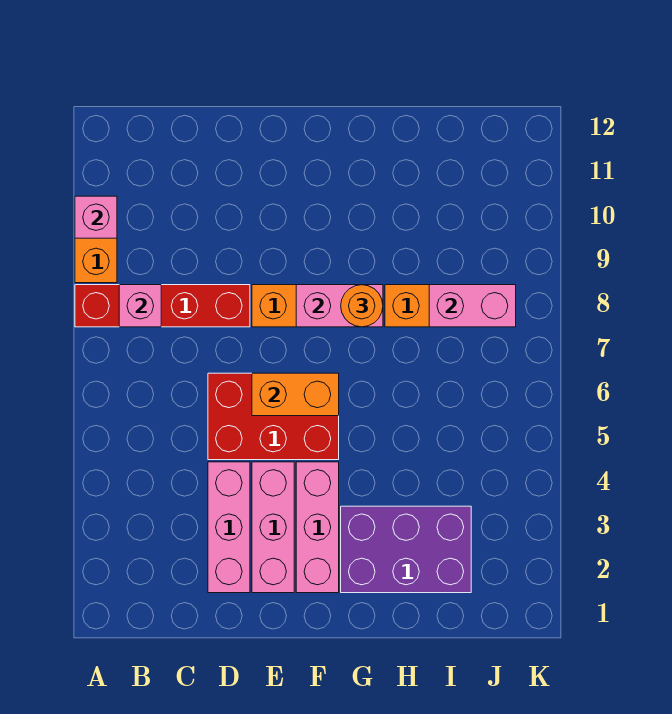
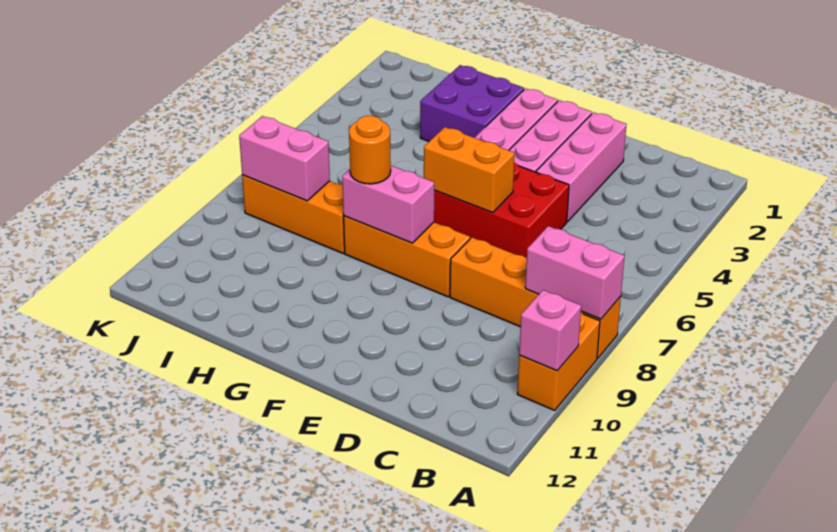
red brick A8:D8 level 1 -> orange brick A8:D8 level 1
pink brick B8 level 2 -> pink brick A8:B8 level 2
purple brick G2:I3 level 1 -> purple brick G2:H3 level 1

